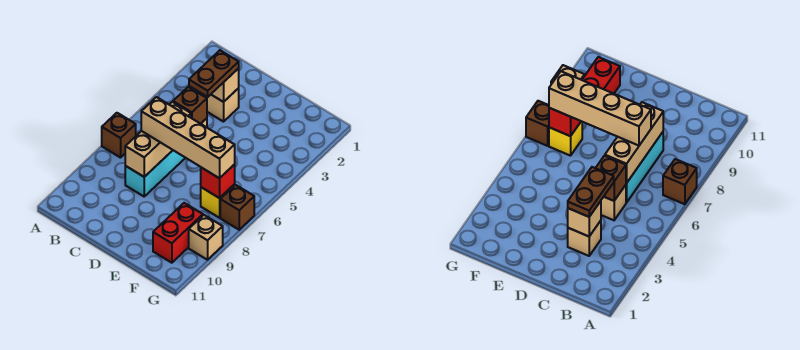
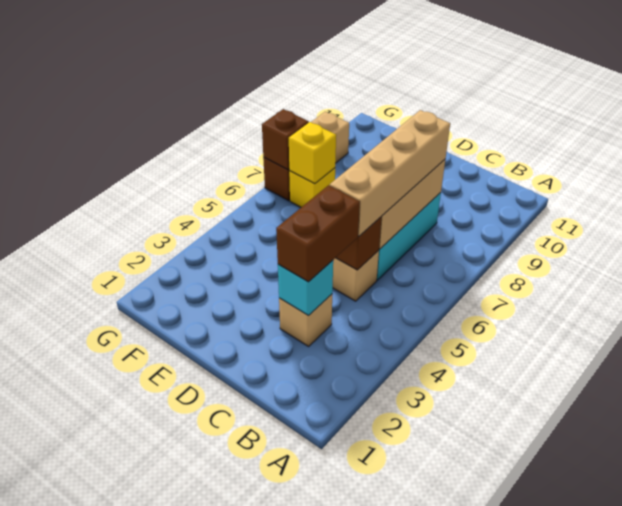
brown brick A7 level 1 -> brown brick G7 level 2
tan brick C3 level 2 -> cyan brick C3 level 2
brown plate C3:C4 level 3 -> brown brick C3:C4 level 3
tan brick C7:F7 level 3 -> tan brick C5:C8 level 3
red brick F7 level 2 -> yellow brick F7 level 2
red brick F9:F10 level 1 -> none

